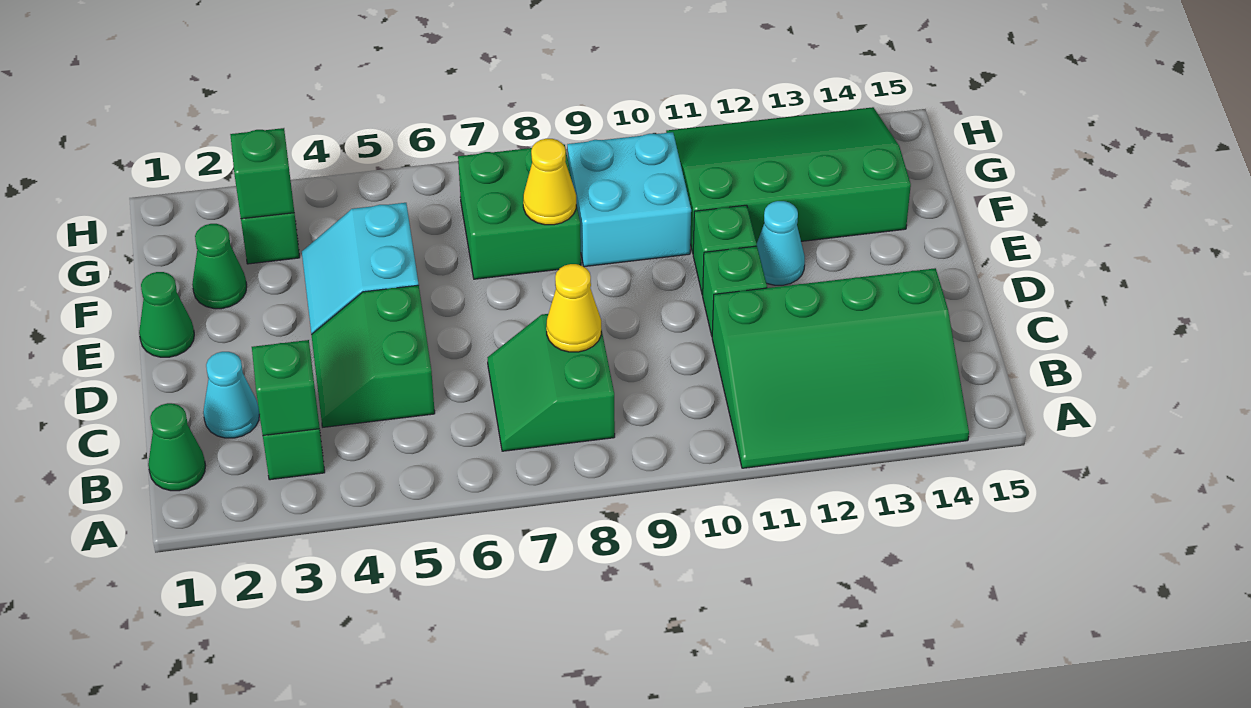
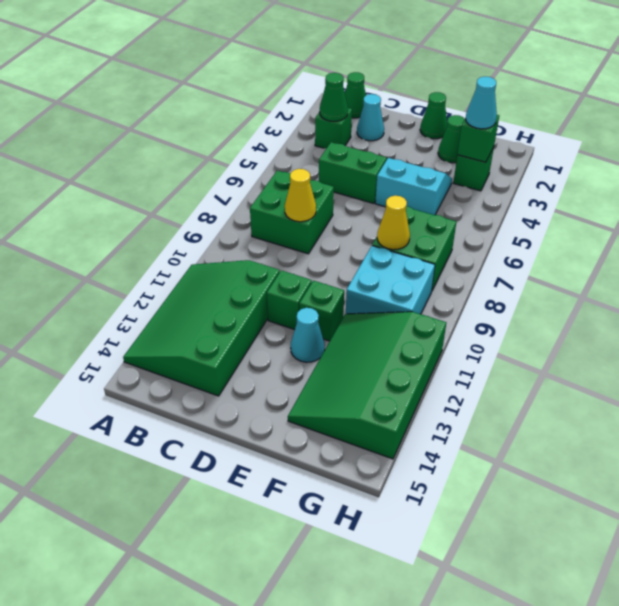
green brick B3 level 2 -> green cone B3 level 2
green slope B7:C8 level 1 top 8 -> green brick B7:C8 level 1
green slope F11:H14 level 1 top F -> green slope F11:H14 level 1 top H
none -> cyan cone G3 level 3

